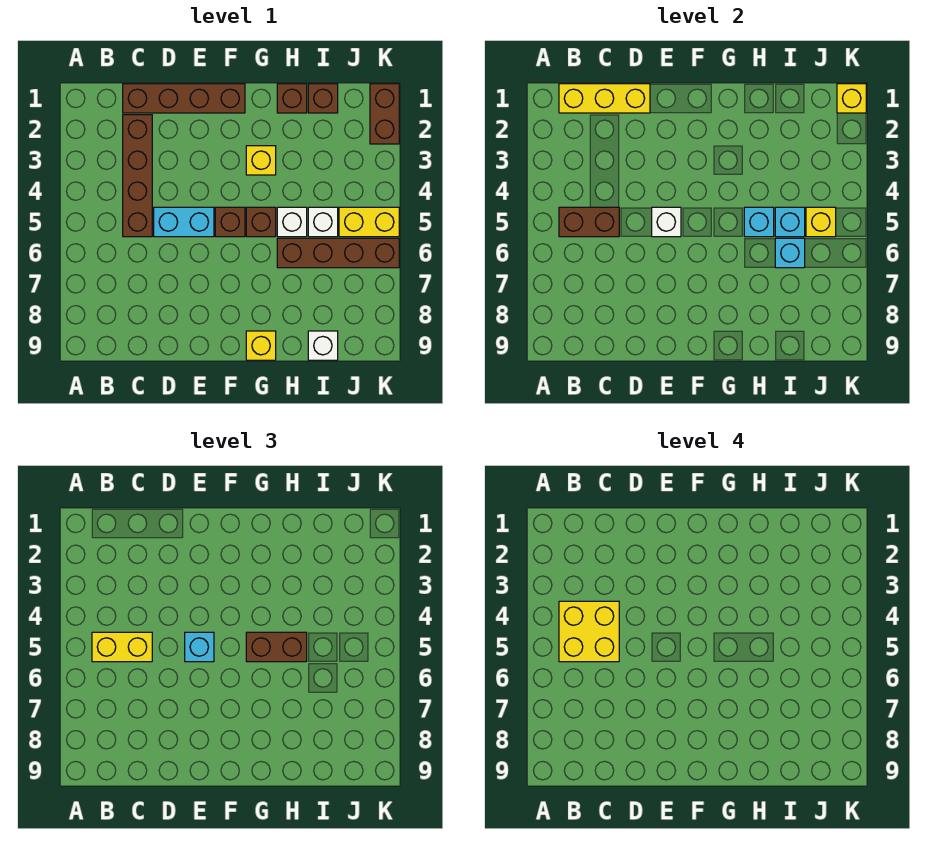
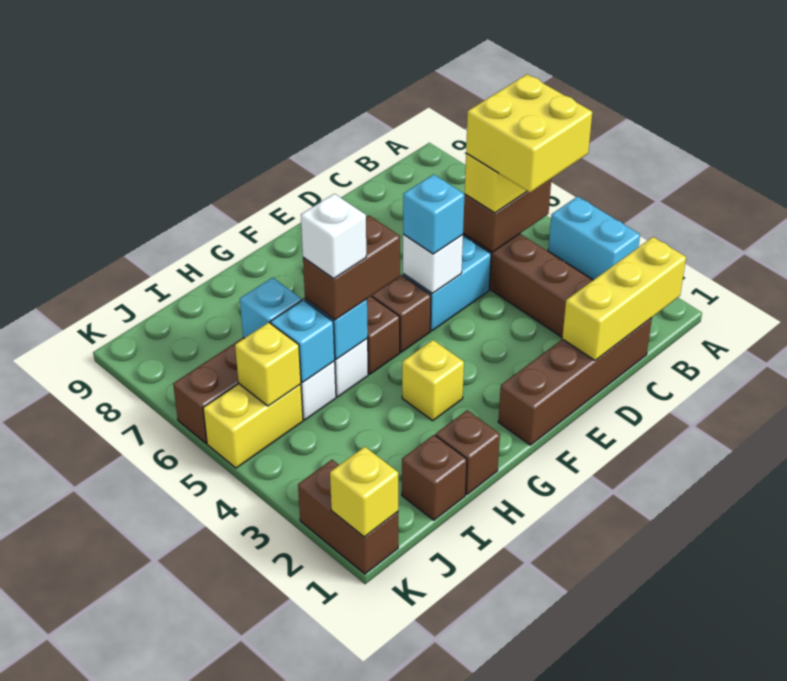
none -> cyan brick A3:A4 level 1
yellow brick G9 level 1 -> none
white brick I9 level 1 -> white brick H5 level 4

